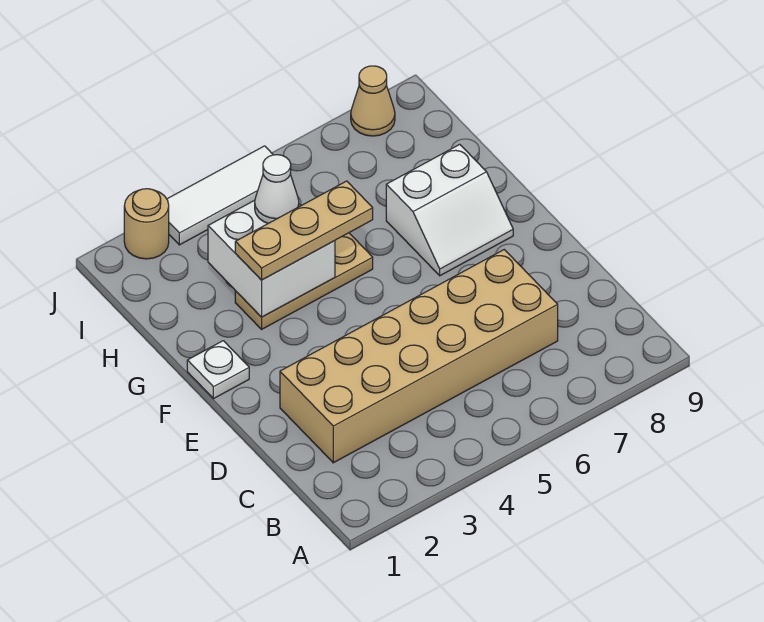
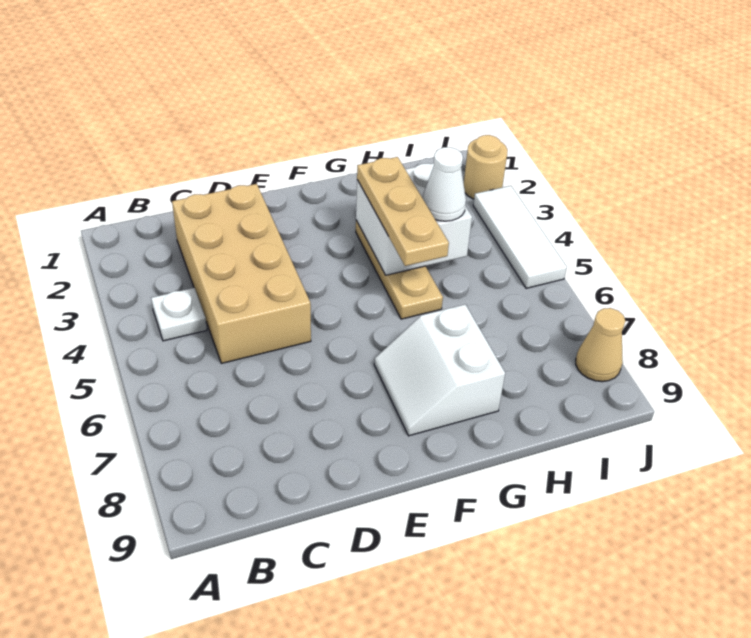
tan brick C2:D7 level 1 -> tan brick C2:D5 level 1
white plate F1 level 1 -> white plate B4 level 1

